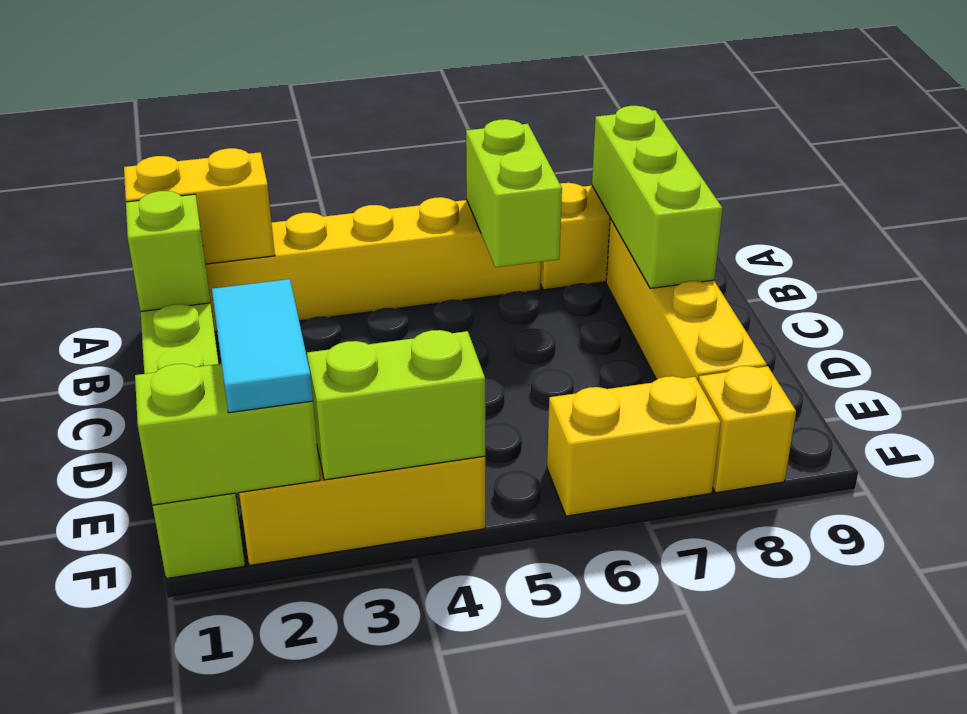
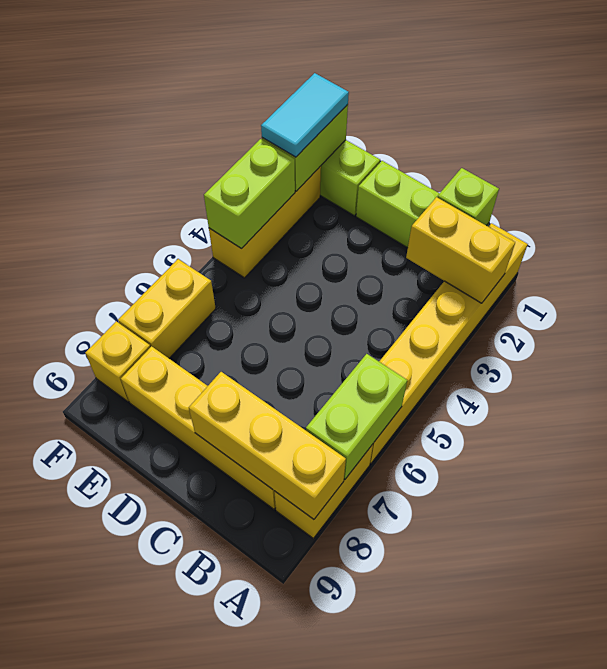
yellow brick A1:A2 level 2 -> yellow brick A2:B2 level 2
lime brick A6:B6 level 2 -> lime brick A6:A7 level 2
lime brick A8:C8 level 2 -> yellow brick A8:C8 level 2
cyan tile E2:F2 level 3 -> cyan tile F1:F2 level 3

